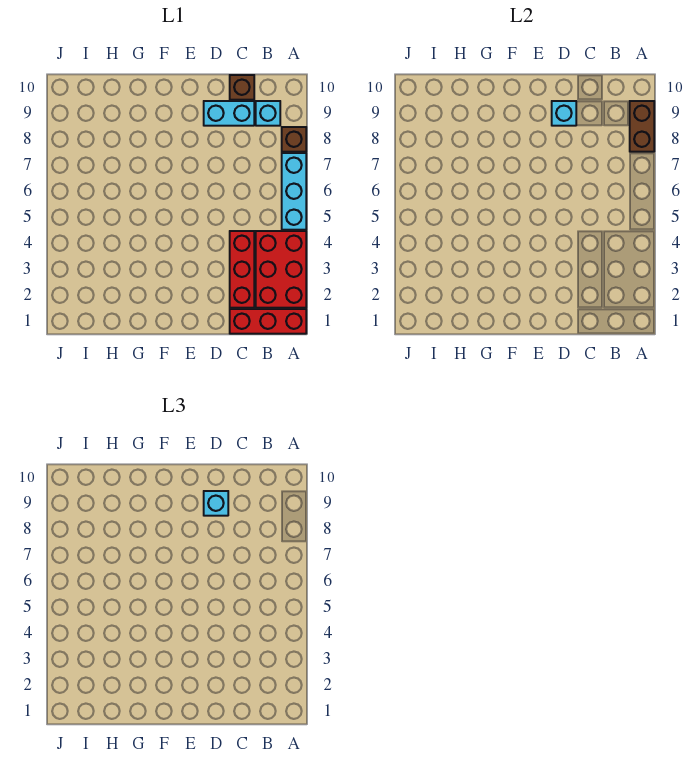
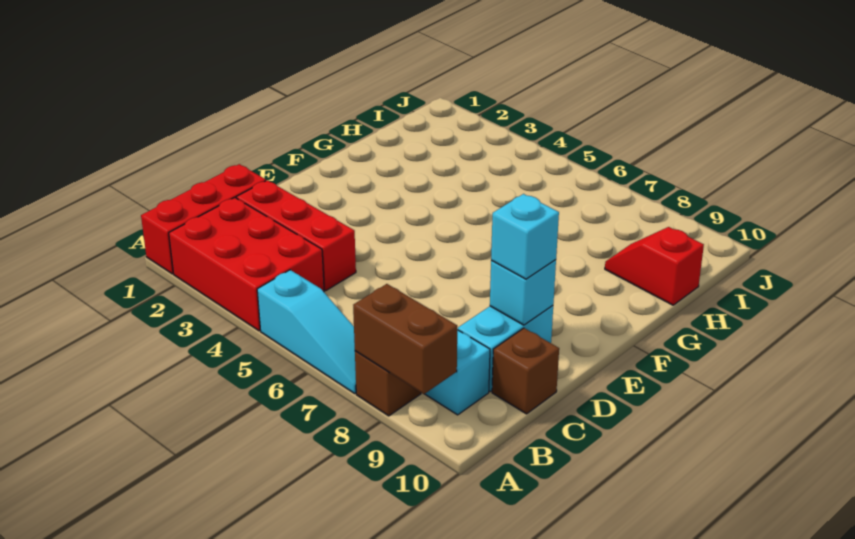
cyan brick A5:A7 level 1 -> cyan slope A5:A7 level 1 top 5
none -> red slope H9:H10 level 1 top 10

